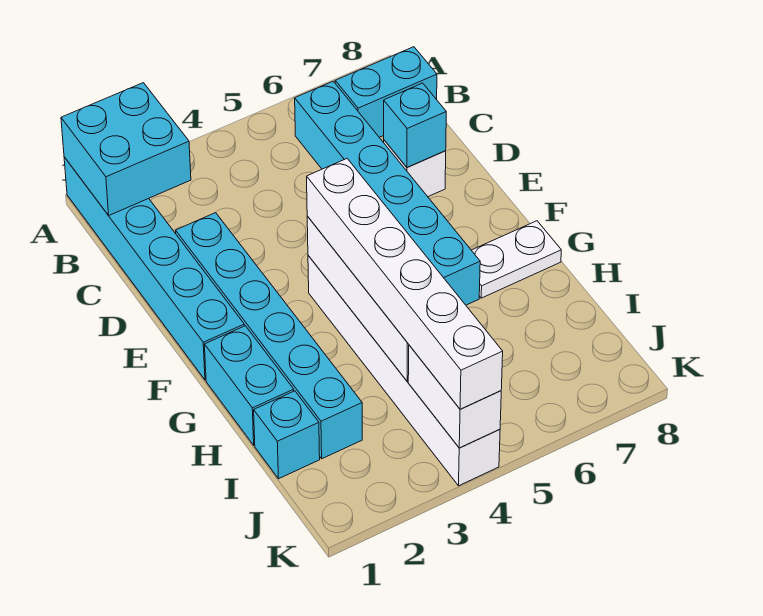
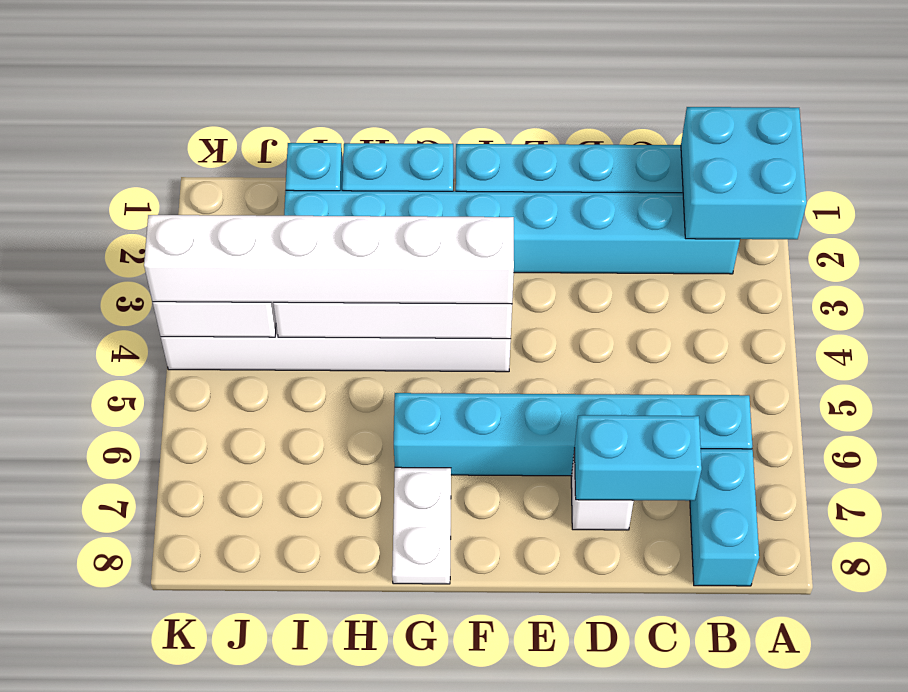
cyan brick D2:I2 level 1 -> cyan brick B2:I2 level 1
cyan brick D7 level 2 -> cyan brick C7:D7 level 2

